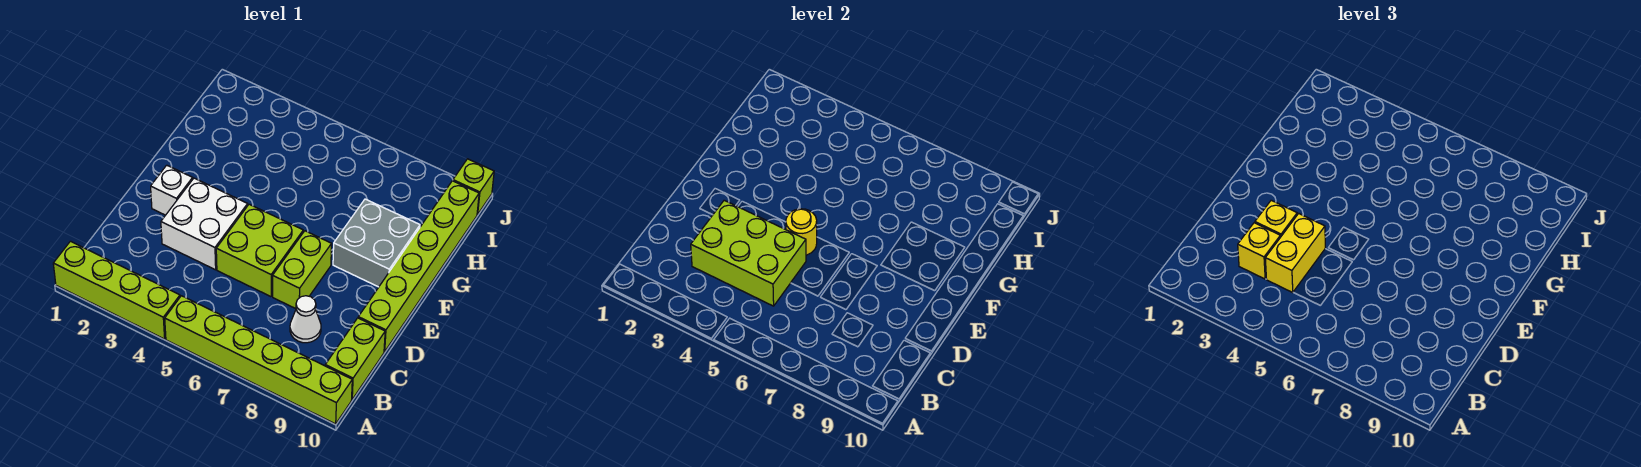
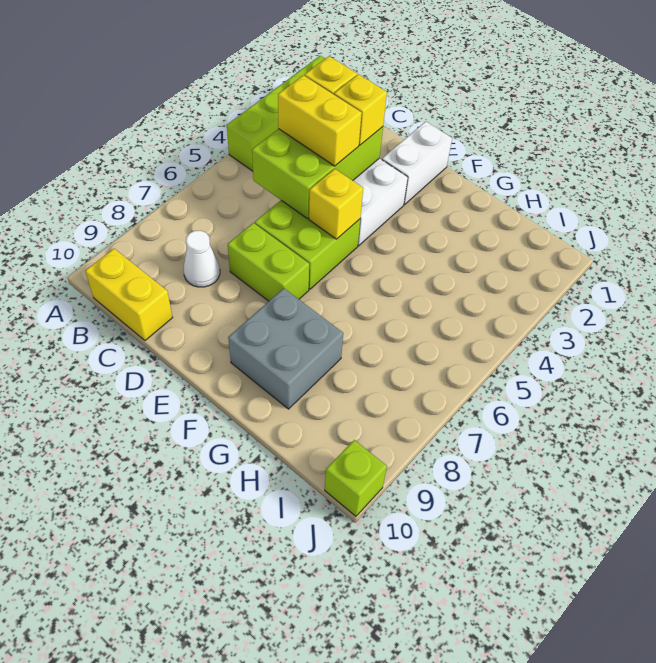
lime brick A5:A10 level 1 -> none
lime brick B10:C10 level 1 -> yellow brick B10:C10 level 1
lime brick D10:I10 level 1 -> none
white brick E2 level 1 -> white brick E1:E2 level 1
yellow round brick E5 level 2 -> yellow brick E5 level 2

